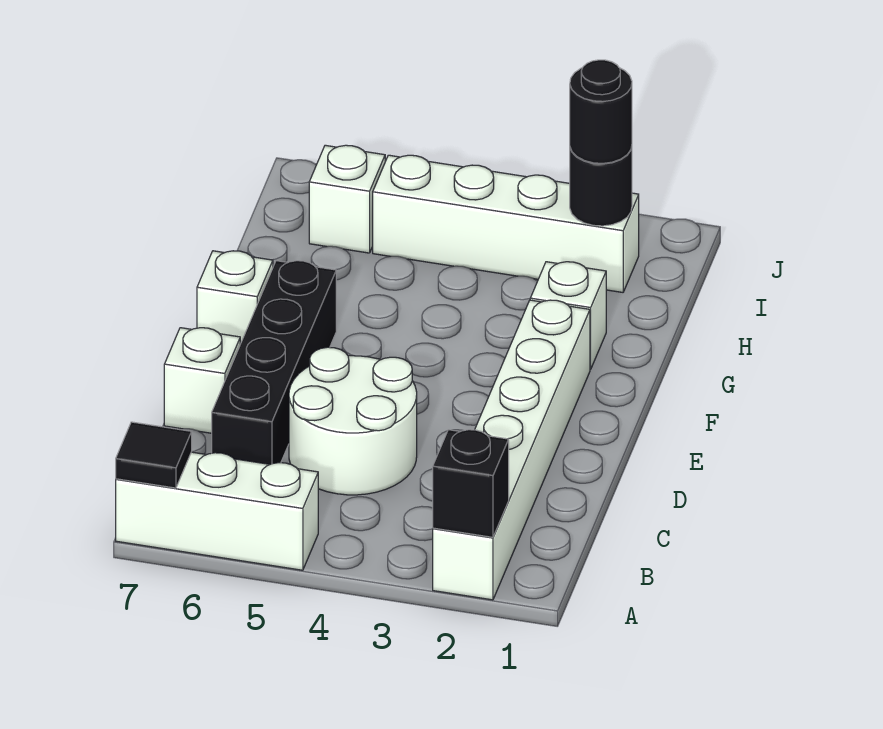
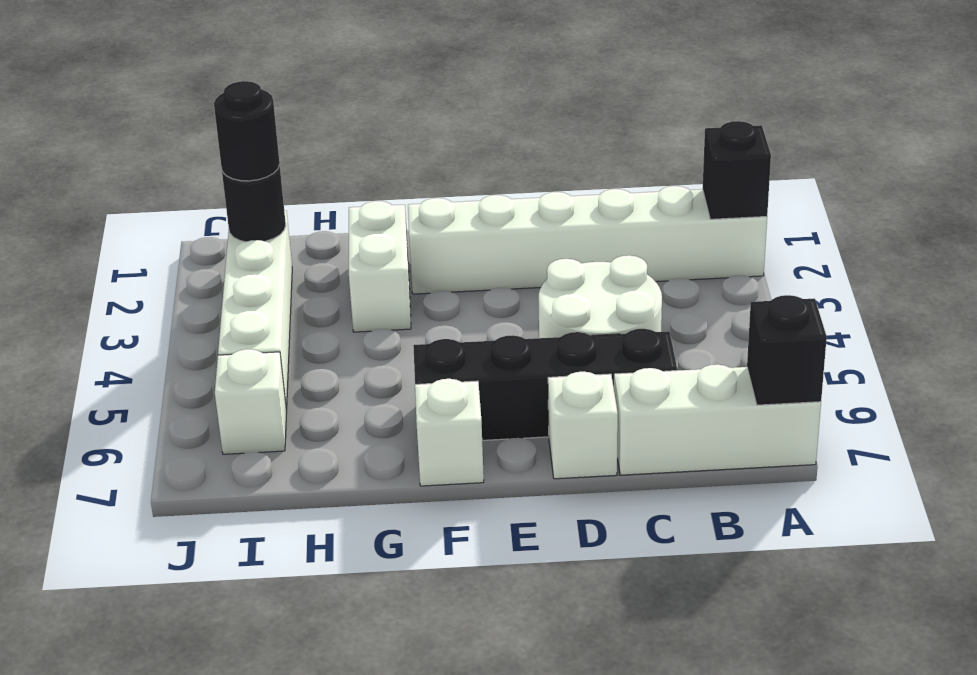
white brick A5:A7 level 1 -> white brick A7:C7 level 1
black tile A7 level 2 -> black brick A7 level 2
white brick G2 level 1 -> white brick G2:G3 level 1

